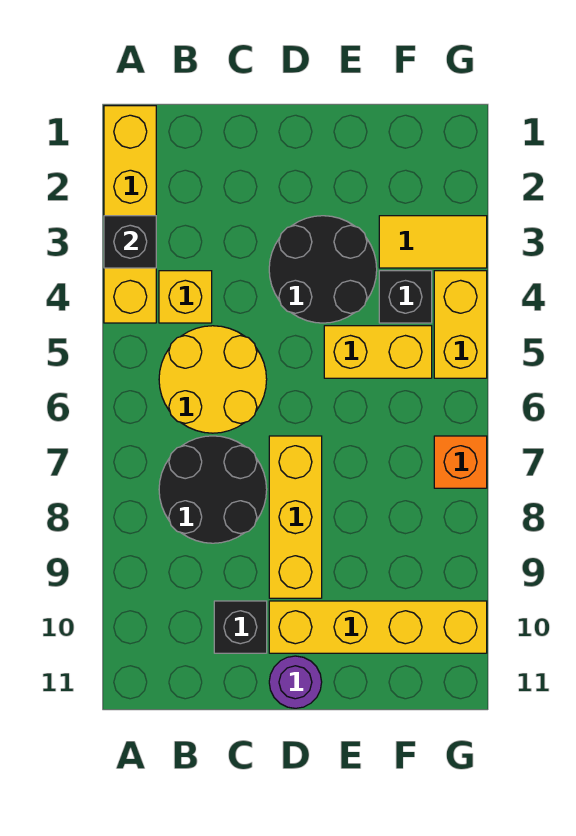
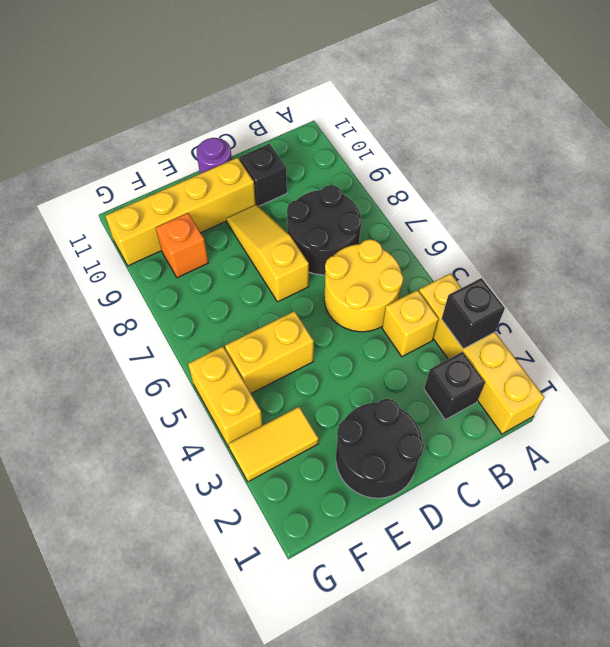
black round brick D3:E4 level 1 -> black round brick D1:E2 level 1
yellow brick D7:D9 level 1 -> yellow slope D7:D9 level 1 top 7
black brick F4 level 1 -> black brick B2 level 1
orange brick G7 level 1 -> orange brick F9 level 1

